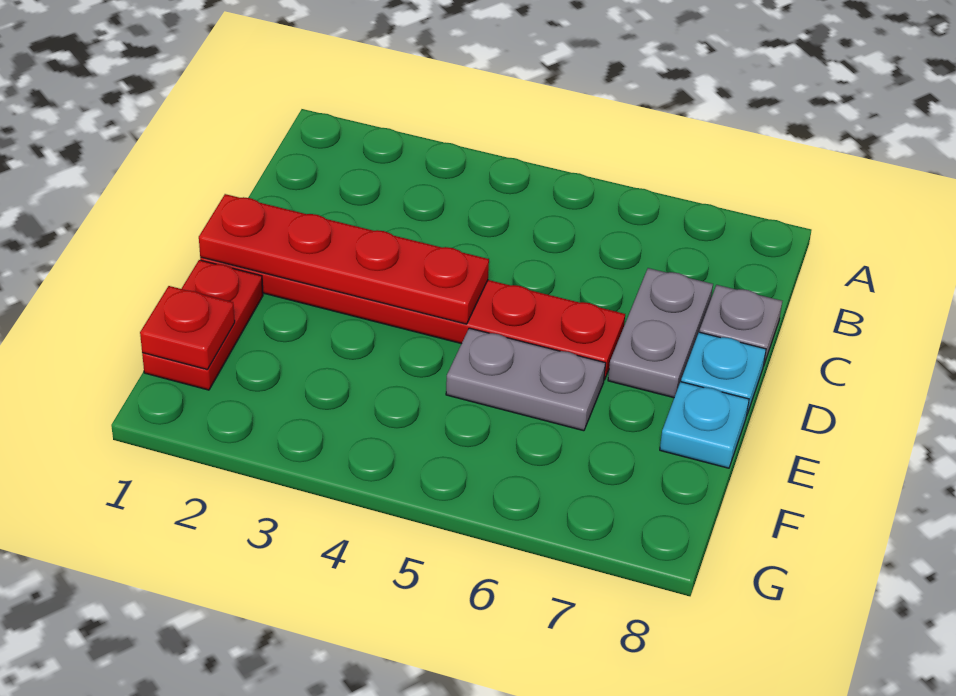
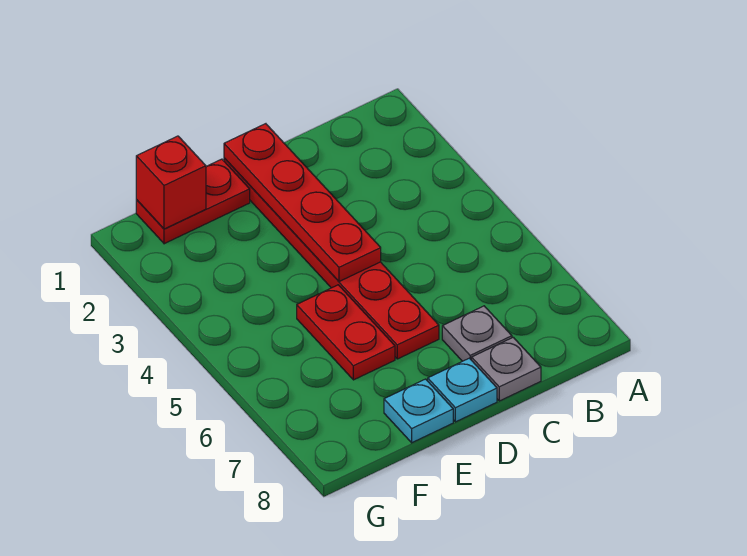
grey plate C7:D7 level 1 -> grey plate C7 level 1
grey plate E5:E6 level 1 -> red plate E5:E6 level 1
red plate F1 level 2 -> red brick F1 level 2

